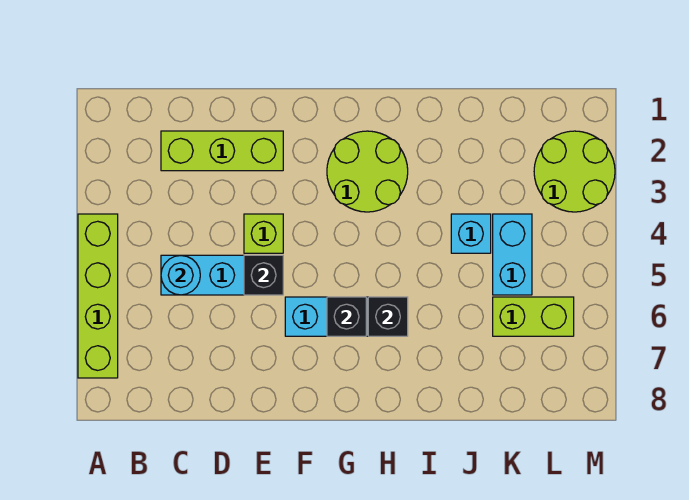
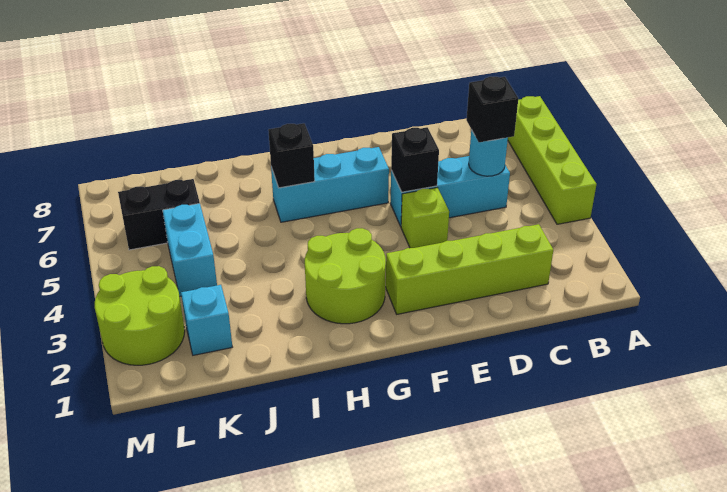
lime brick C2:E2 level 1 -> lime brick C2:F2 level 1
black brick G6 level 2 -> black brick C5 level 3
cyan brick J4 level 1 -> cyan brick K2 level 1
lime brick K6:L6 level 1 -> black brick K6:L6 level 1

